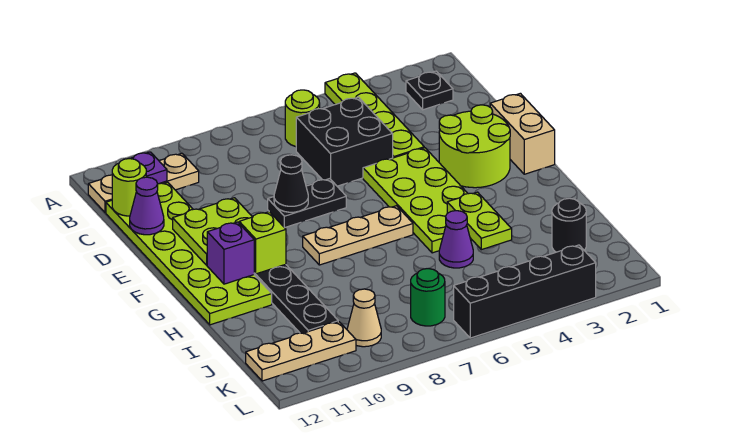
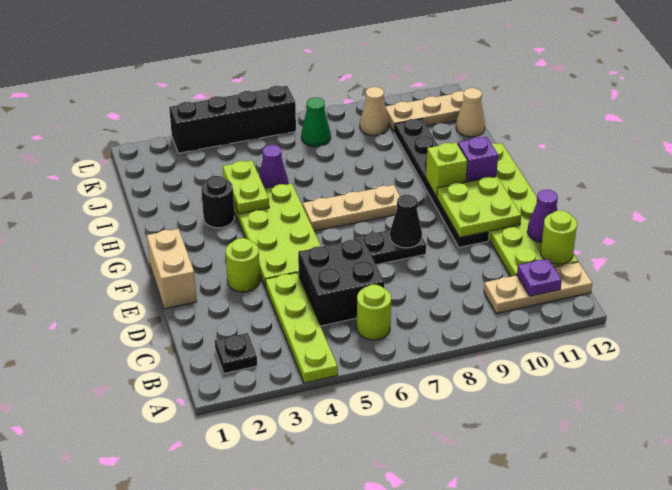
lime round brick E2:F3 level 1 -> lime round brick E3 level 1
black round brick J2 level 1 -> black round brick H3 level 1
none -> tan cone J12 level 1
green round brick K7 level 1 -> green cone K7 level 1

